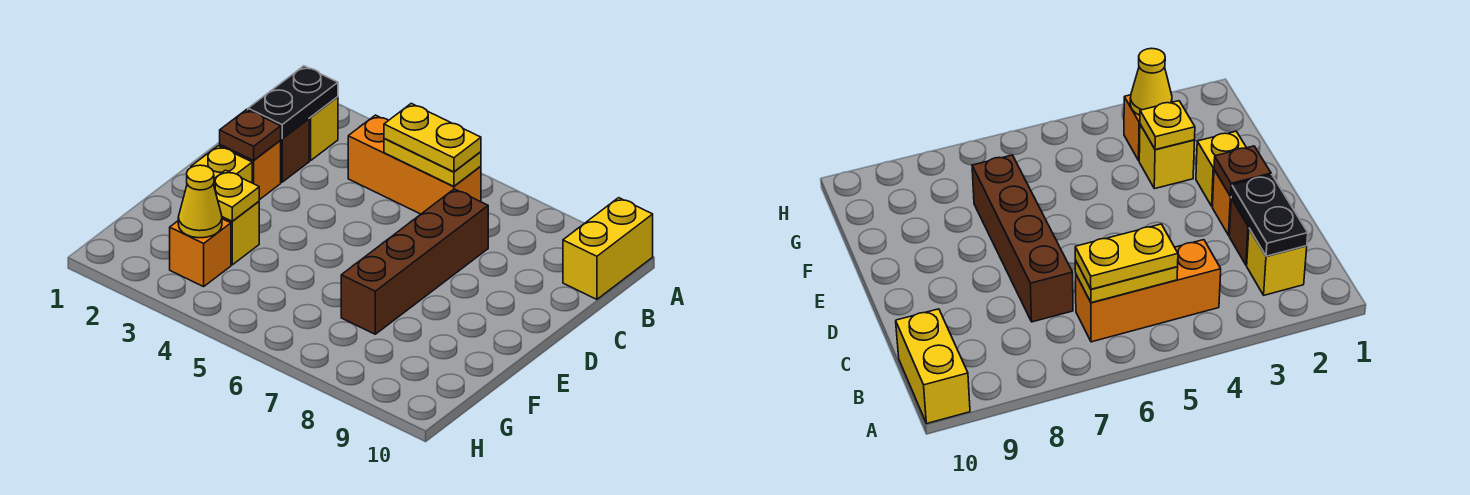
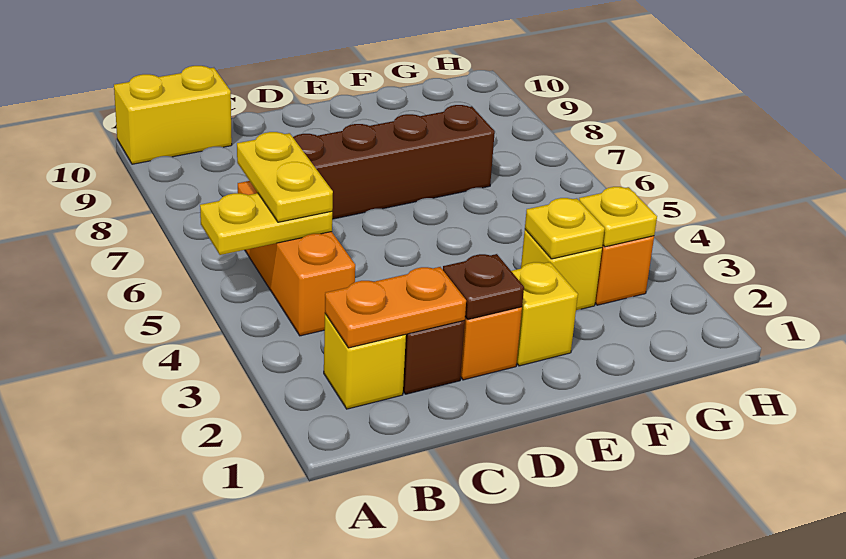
black plate B2:C2 level 2 -> orange plate B2:C2 level 2
yellow plate B5:B6 level 2 -> yellow plate A5:B5 level 2
yellow cone G3 level 2 -> yellow plate G3 level 2

